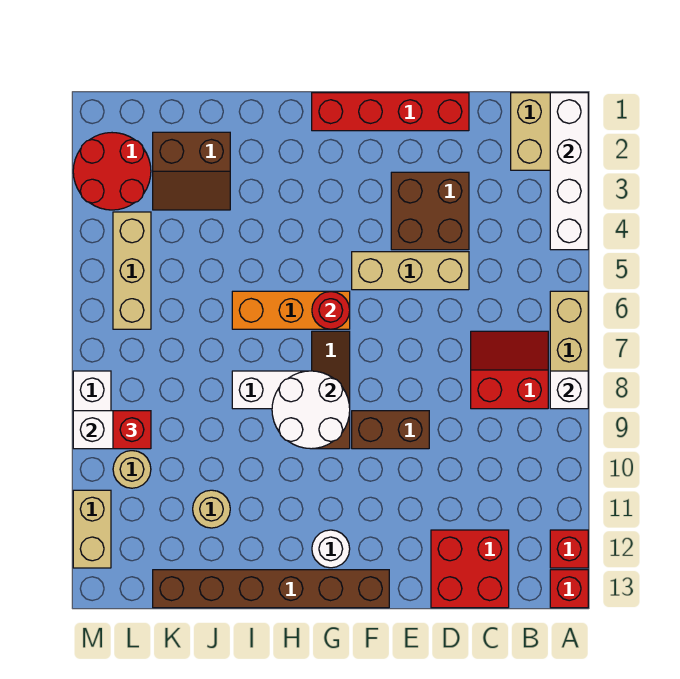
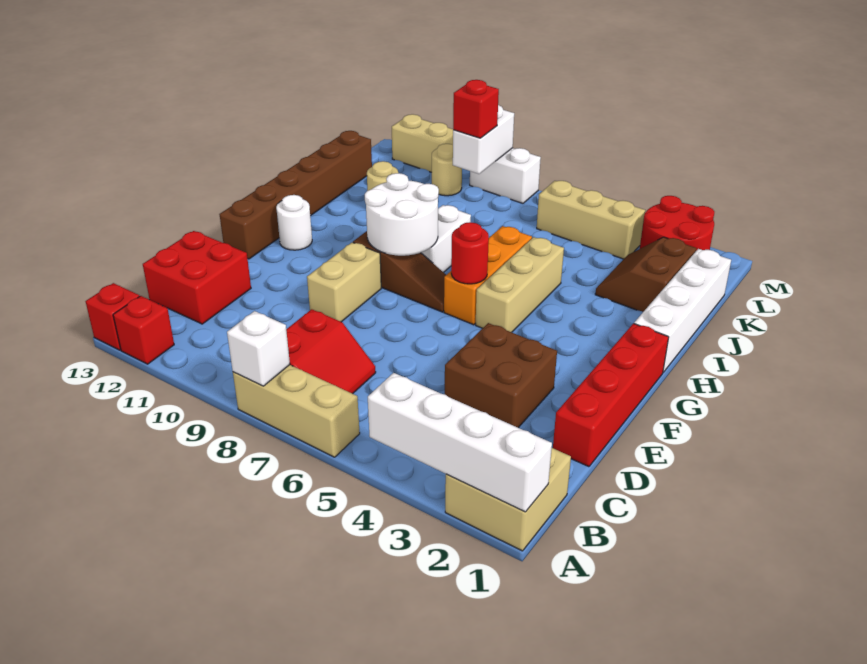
tan brick D5:F5 level 1 -> tan brick G5:I5 level 1
brown brick E9:F9 level 1 -> tan brick E9:F9 level 1
none -> white brick H1:K1 level 1

